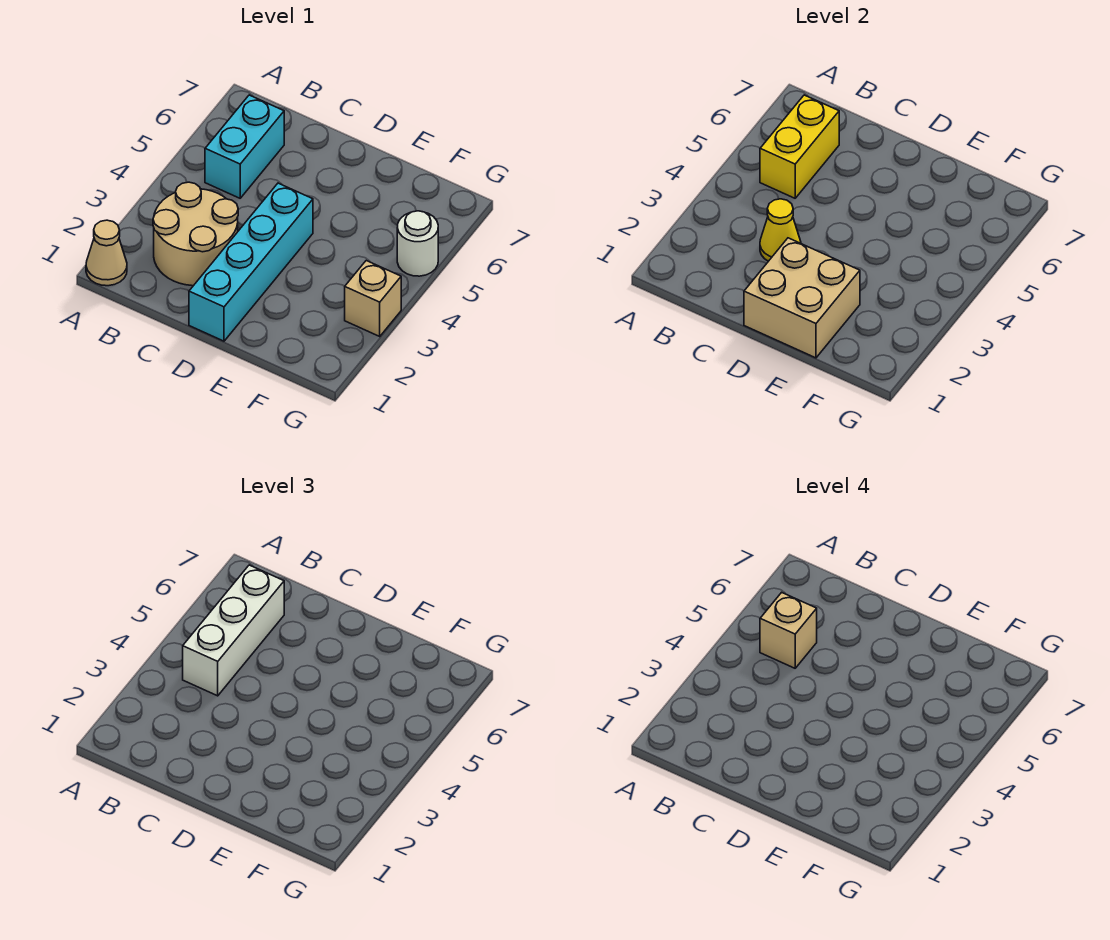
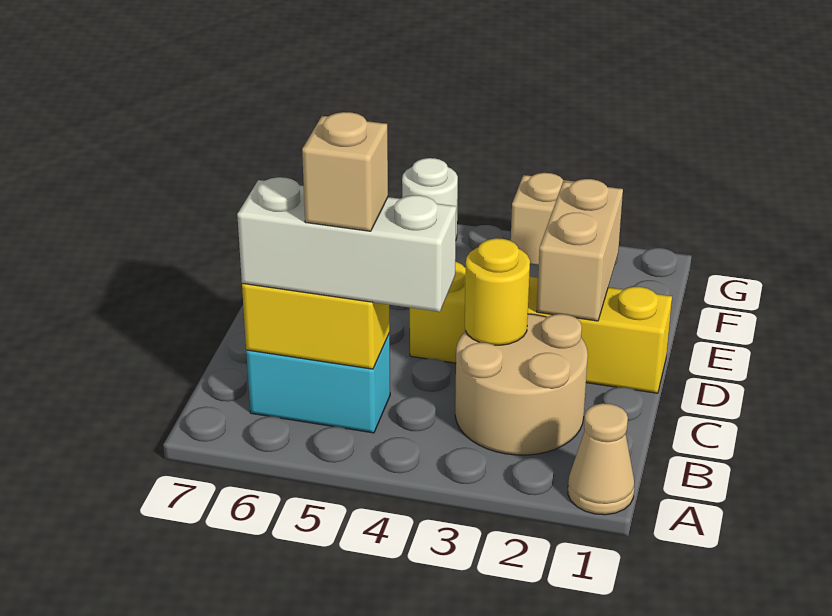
yellow cone C3 level 2 -> yellow round brick C3 level 2
cyan brick D1:D4 level 1 -> yellow brick D1:D4 level 1
tan brick D1:E2 level 2 -> tan brick D2:E2 level 2

